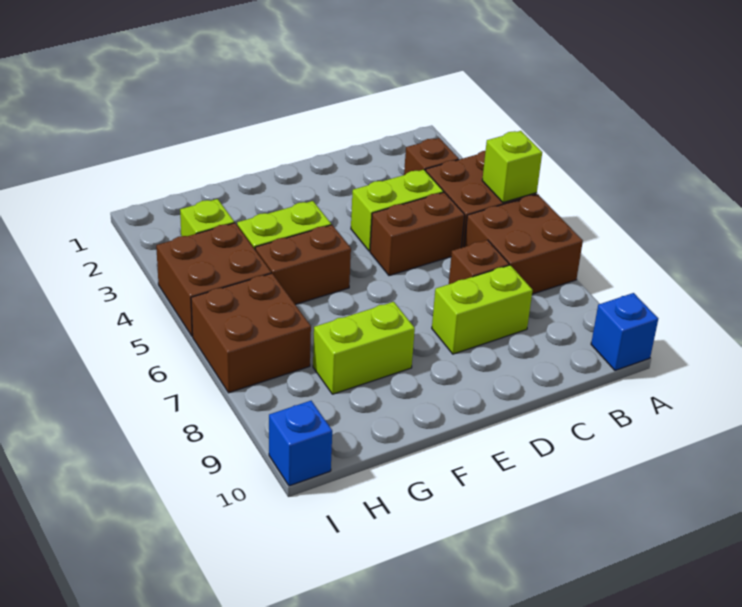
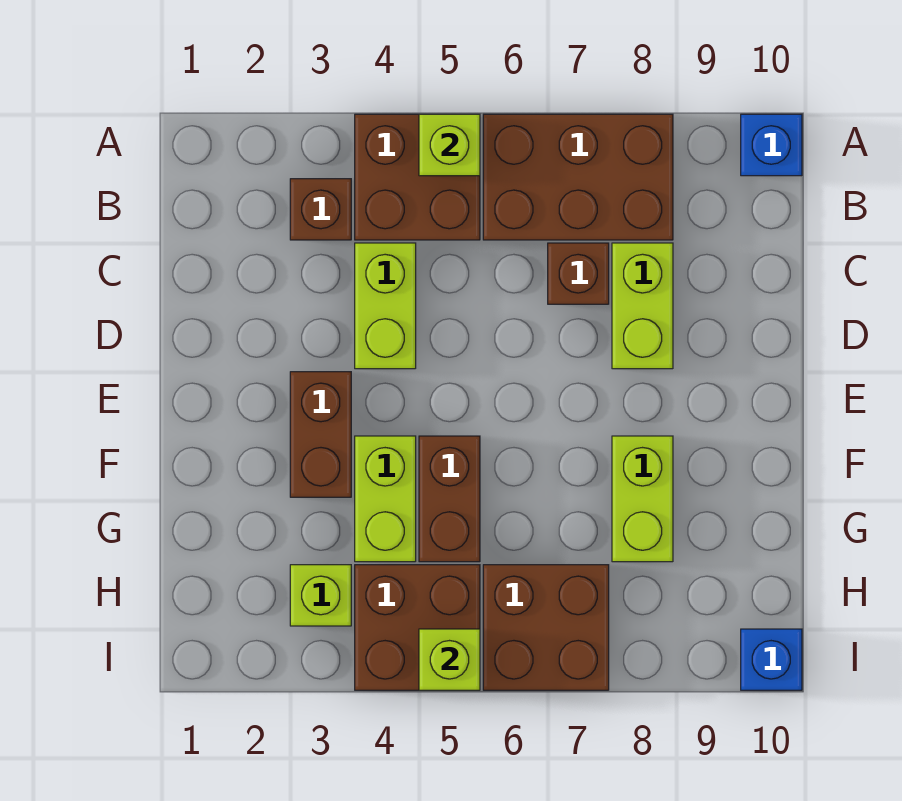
brown brick A6:B7 level 1 -> brown brick A6:B8 level 1
brown brick C5:D5 level 1 -> brown brick E3:F3 level 1
none -> lime brick I5 level 2

